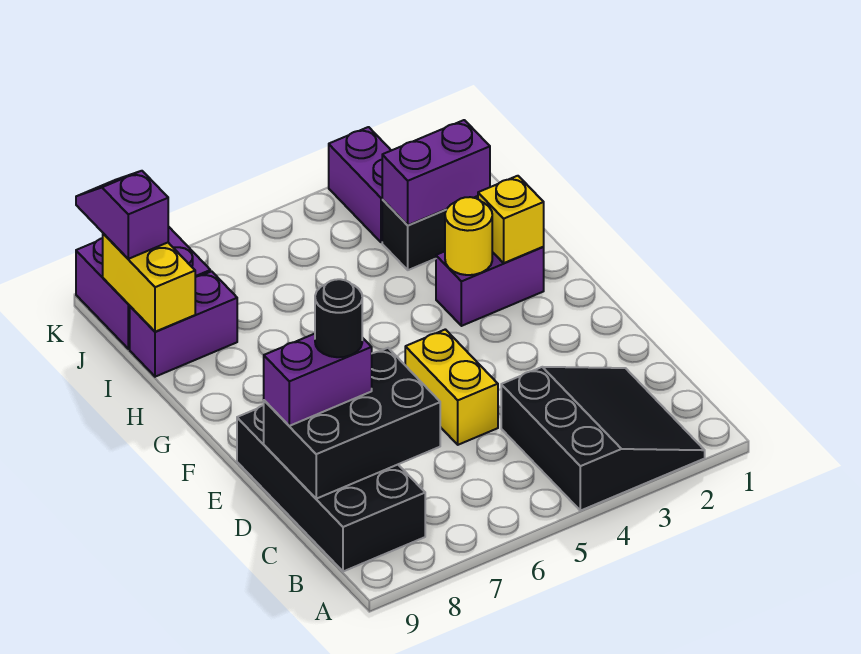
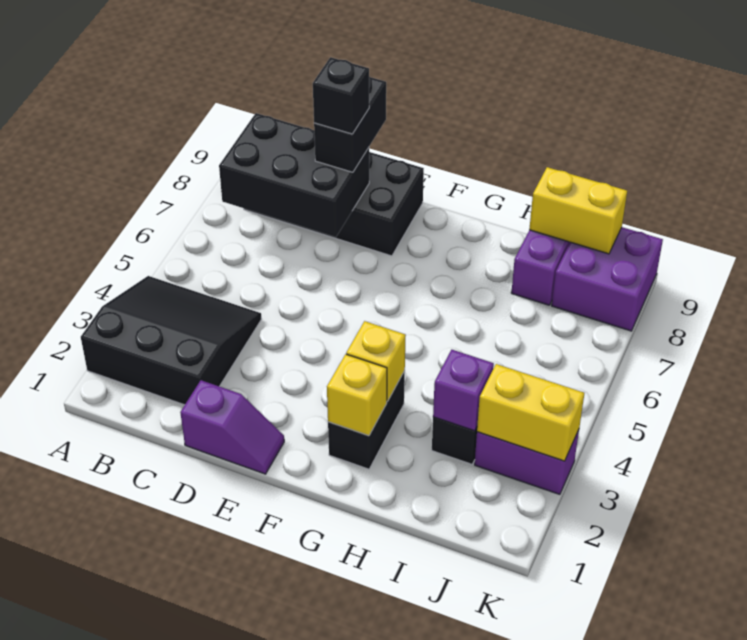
black slope A2:C4 level 1 top 4 -> black slope A2:C4 level 1 top 2
black brick C7:D9 level 2 -> black brick B7:D8 level 2
yellow brick D5:E5 level 1 -> yellow brick J3:K3 level 2
purple brick D8:D9 level 3 -> black brick D8:D9 level 3
black round brick D8 level 4 -> black brick D8 level 4
purple brick G2:G3 level 1 -> black brick G2:G3 level 1
yellow round brick G3 level 2 -> yellow brick G3 level 2
purple brick I2:I3 level 2 -> purple brick I3 level 2
purple slope J9:K9 level 3 top J -> purple slope D1:E1 level 1 top D

